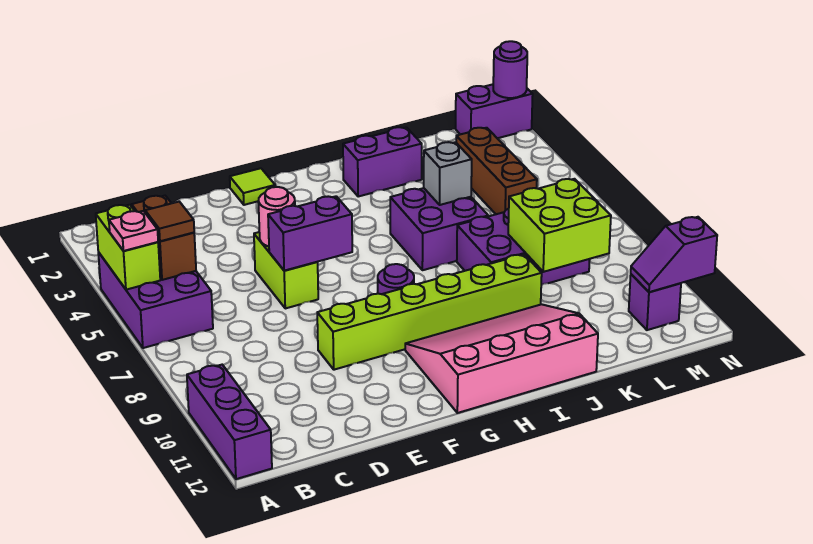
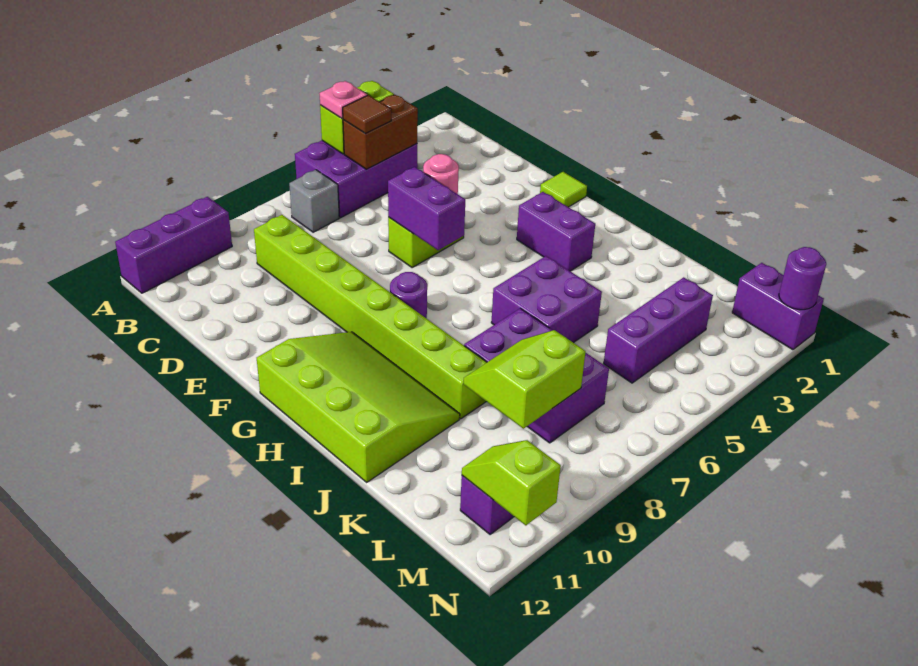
lime brick E9:J9 level 1 -> lime brick C9:J9 level 1
pink slope G10:J12 level 1 top 12 -> lime slope G10:J12 level 1 top 12
purple brick I2:J2 level 1 -> purple brick G3:H3 level 1
grey brick J5 level 2 -> grey brick B7 level 1
lime brick K8:L9 level 2 -> lime slope K8:L9 level 2 top L
brown brick L3:L5 level 1 -> purple brick L3:L5 level 1
purple slope M11:N11 level 2 top N -> lime slope M11:N11 level 2 top N

